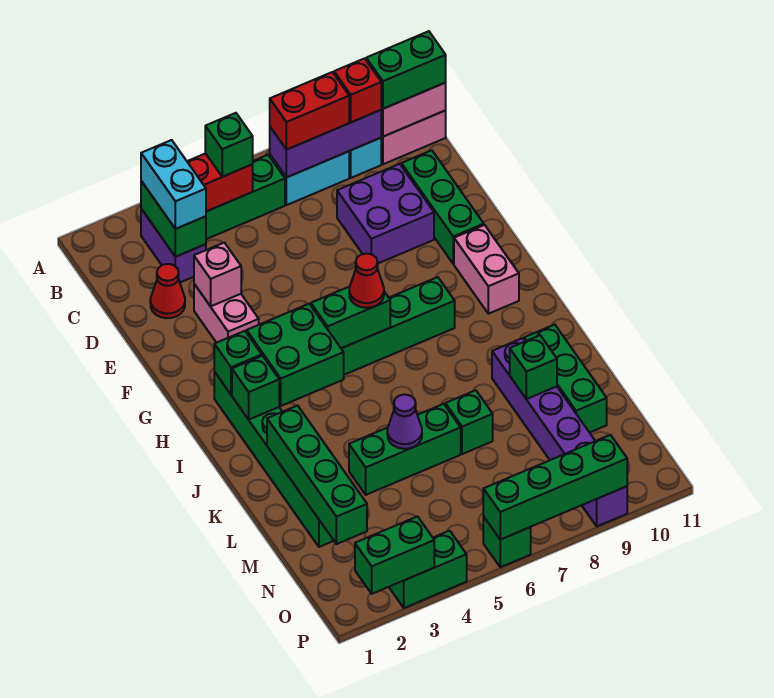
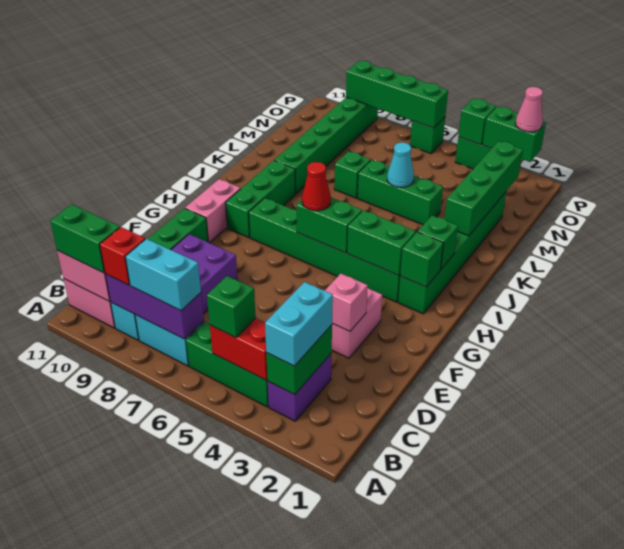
red brick B7:B8 level 3 -> cyan brick B7:B8 level 3
red cone D2 level 1 -> none
green brick H3:I4 level 2 -> green brick H3:H4 level 2
purple brick K9:P9 level 1 -> green brick K9:P9 level 1
green brick K10:M10 level 1 -> green brick H9:J9 level 1
purple cone L5 level 2 -> cyan cone L5 level 2
green brick L9 level 2 -> green brick P4 level 2
none -> pink cone P2 level 3

